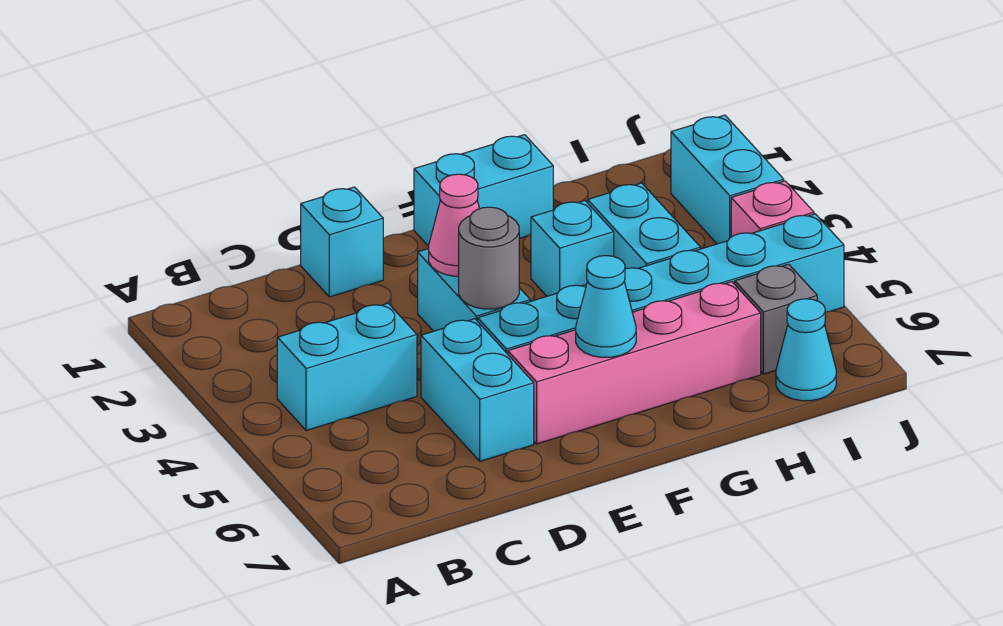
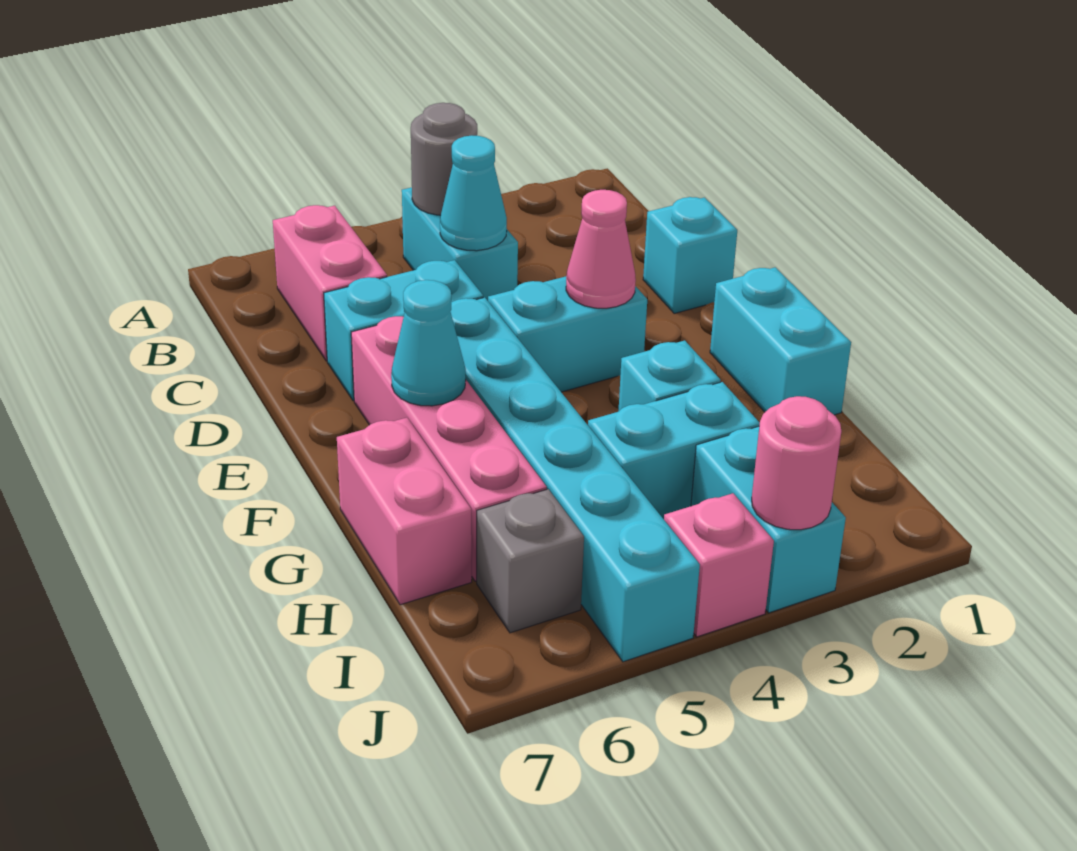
none -> pink brick B6:C6 level 1
grey round brick E4 level 2 -> grey round brick B4 level 2
none -> pink brick G7:H7 level 1
cyan cone I7 level 1 -> cyan cone C4 level 2
cyan brick J2:J3 level 1 -> cyan brick I3:J3 level 1
none -> pink round brick J3 level 2

